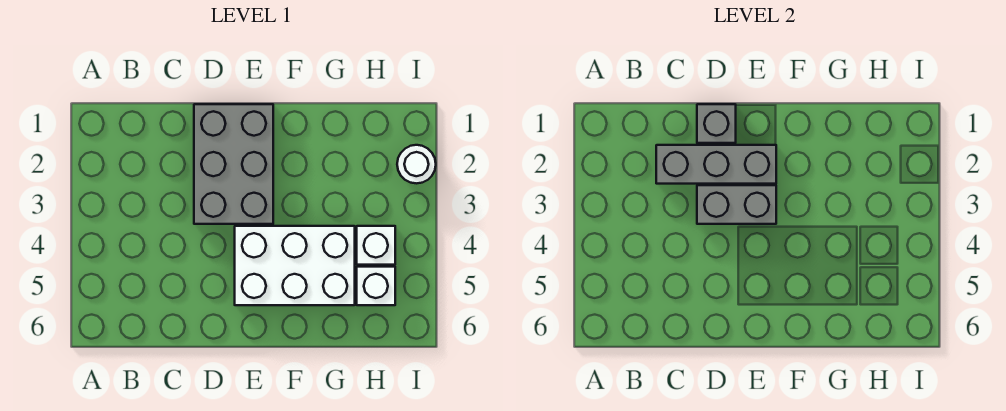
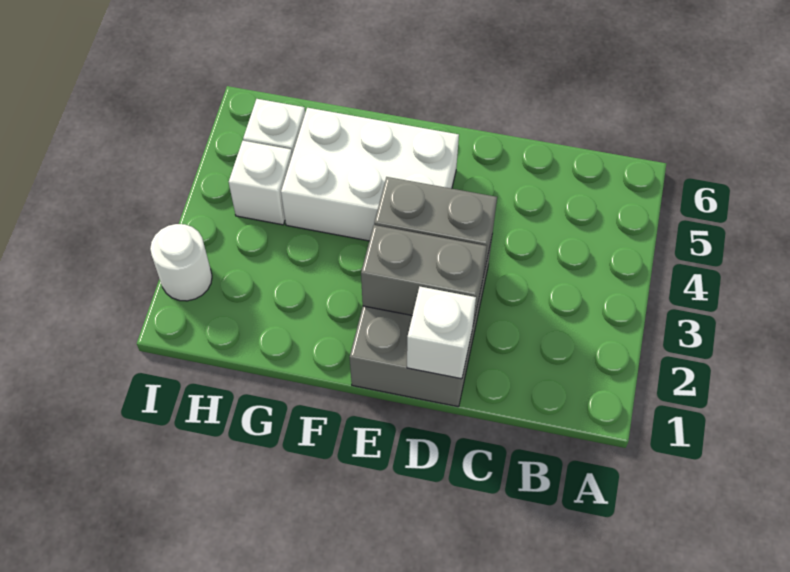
grey brick C2:E2 level 2 -> grey brick D2:E2 level 2
grey brick D1 level 2 -> white brick D1 level 2

